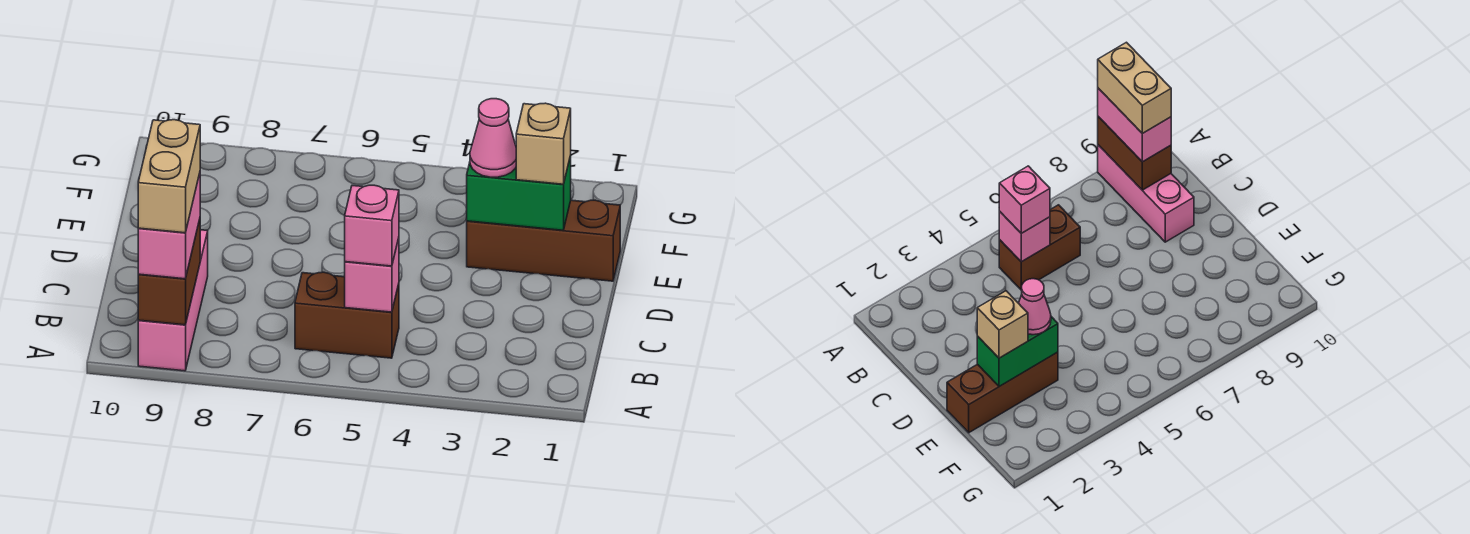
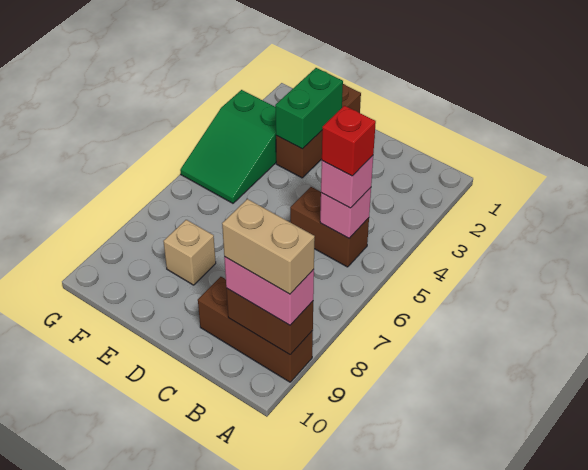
pink brick A9:C9 level 1 -> brown brick A9:C9 level 1
brown brick B5:B6 level 1 -> brown brick B5:C5 level 1
none -> red brick B5 level 4
tan brick E2 level 3 -> tan brick E8 level 1
pink cone E3 level 3 -> none
none -> green slope F3:G5 level 1 top 3

